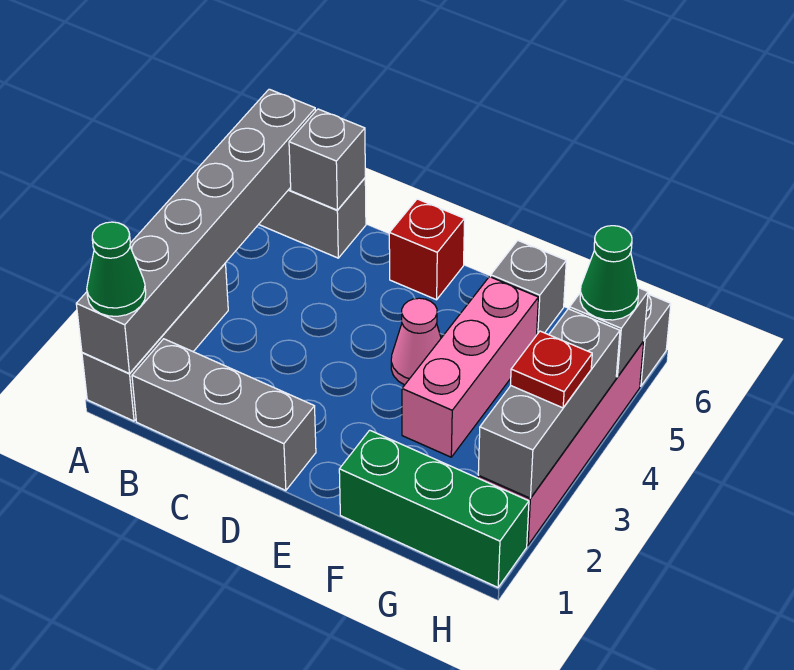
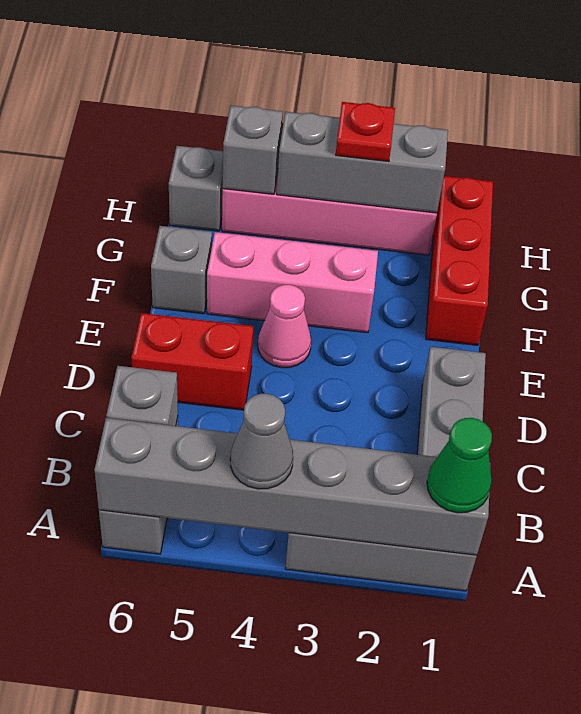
none -> grey cone A4 level 3
red brick D6 level 1 -> red brick D5:D6 level 1
green brick F1:H1 level 1 -> red brick F1:H1 level 1
green cone H5 level 3 -> none

